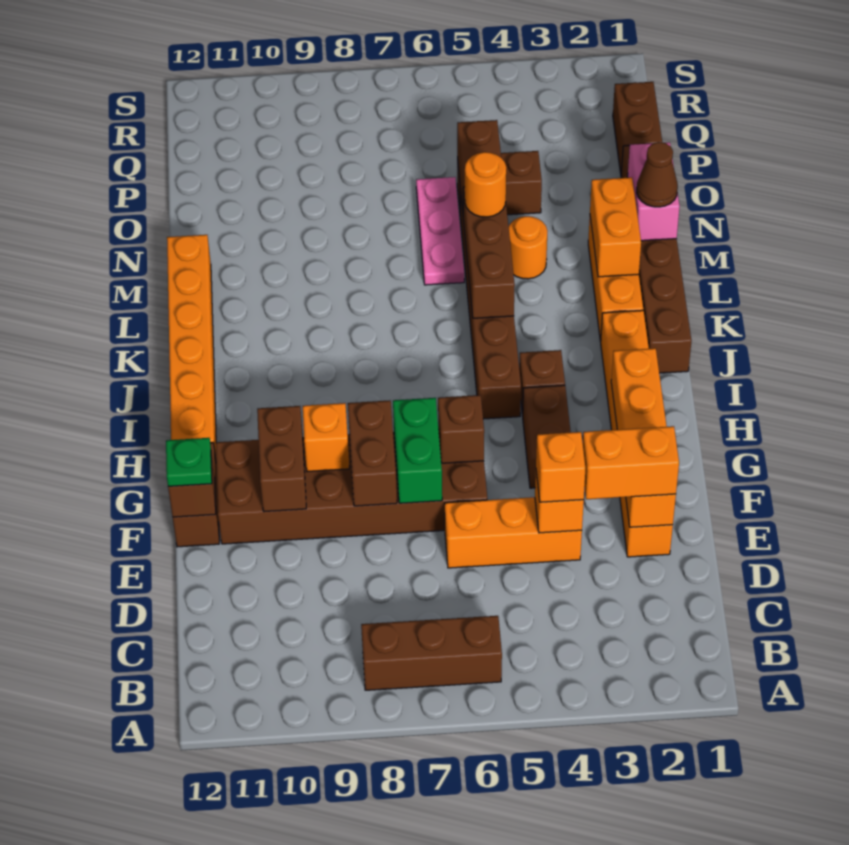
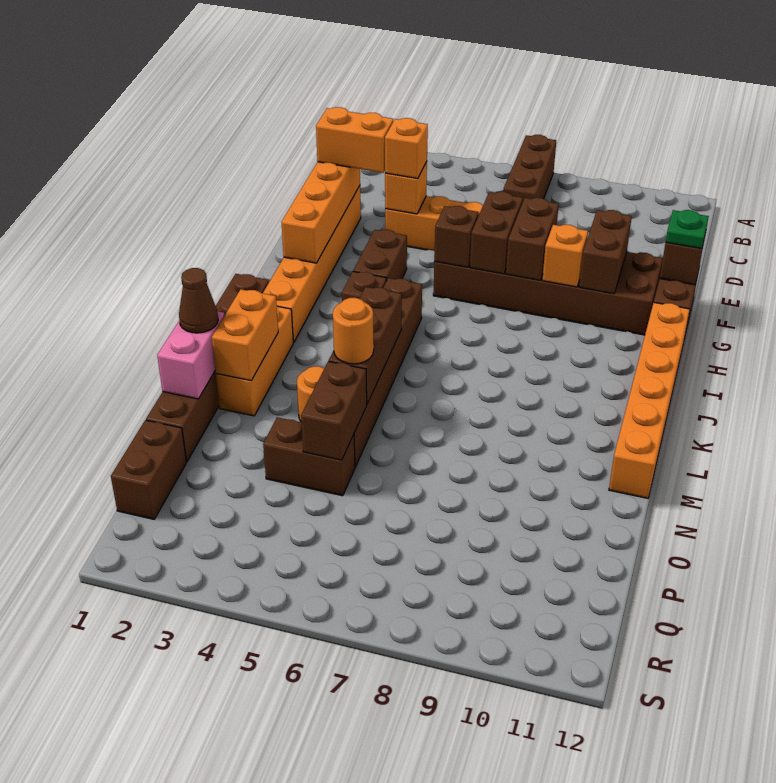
brown brick B6:B8 level 1 -> brown brick A7:C7 level 1
green brick F7:G7 level 2 -> brown brick F7:G7 level 2
pink plate M6:O6 level 1 -> none

